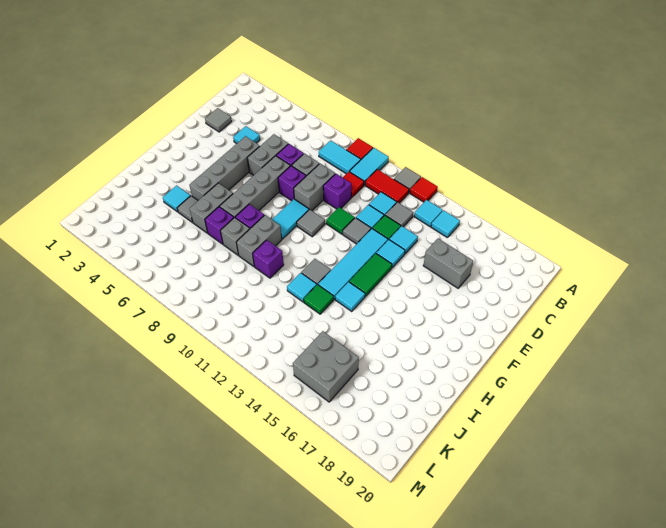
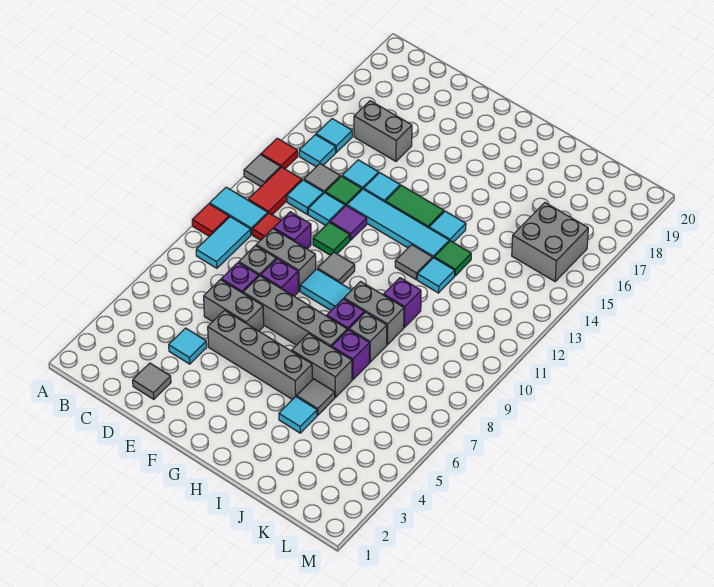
grey brick D16:D17 level 1 -> grey brick C16:D16 level 1
grey tile E12 level 1 -> purple tile E12 level 1

